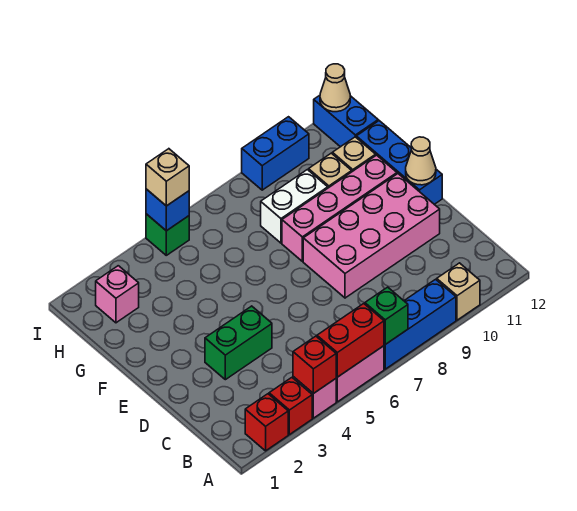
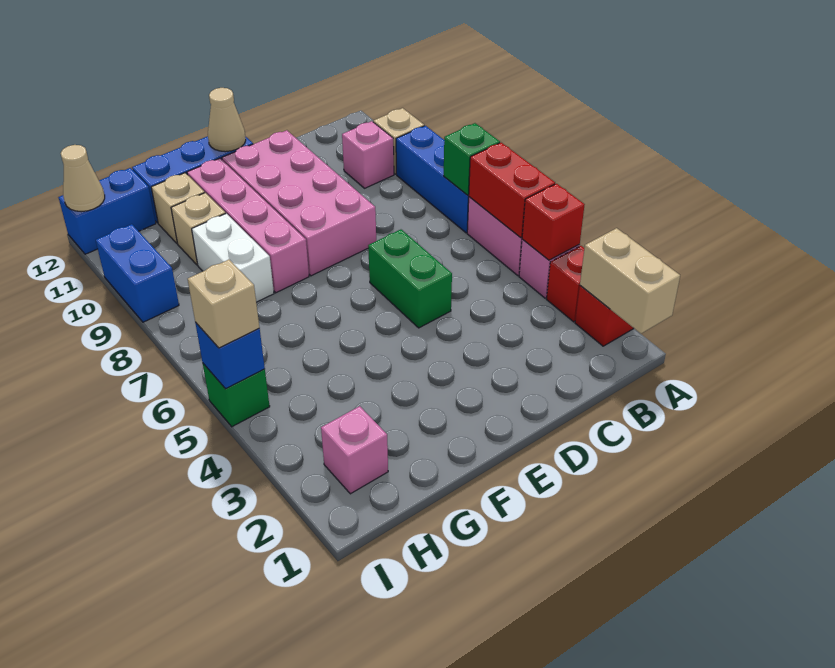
none -> tan brick A1:A2 level 2
none -> pink brick B10 level 1
green brick D3:D4 level 1 -> green brick D5:D6 level 1

